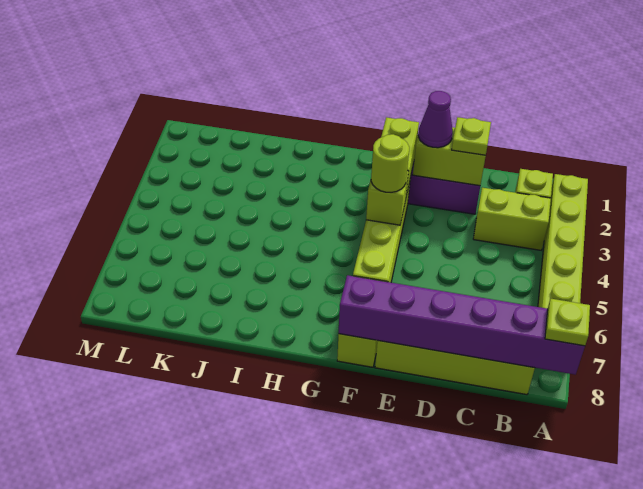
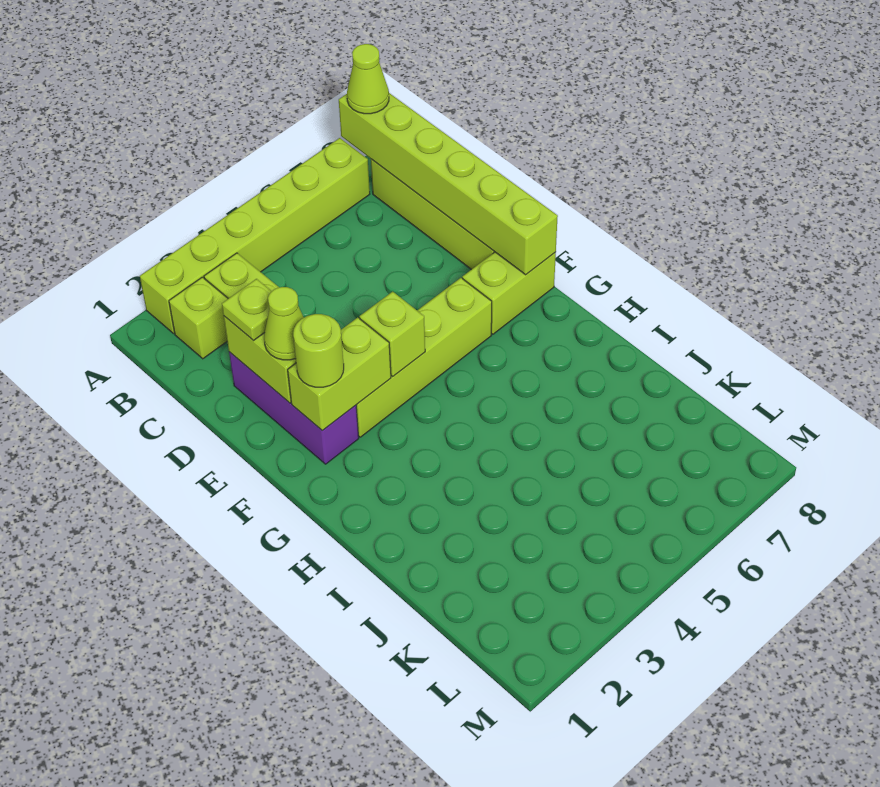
purple brick A8:F8 level 2 -> lime brick A8:F8 level 2
lime plate A8 level 3 -> lime cone A8 level 3
purple cone E2 level 3 -> lime cone E2 level 3
lime round brick F4 level 3 -> lime round brick F2 level 3

